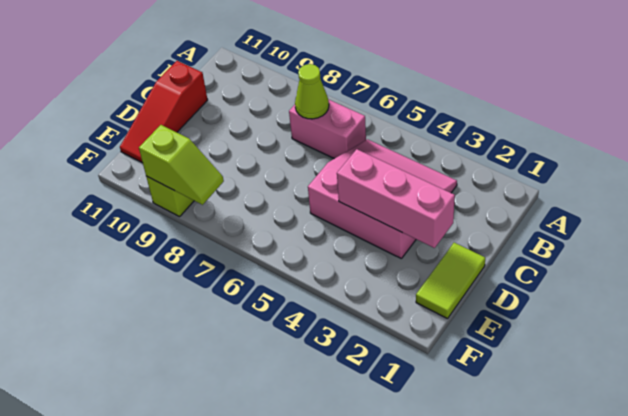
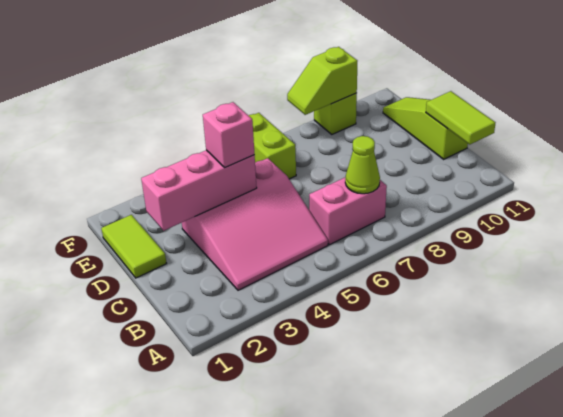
none -> lime tile B11:C11 level 2
red slope C11:E11 level 1 top C -> lime slope C11:E11 level 1 top C
none -> pink brick D4 level 3
none -> lime brick E6:F6 level 1

